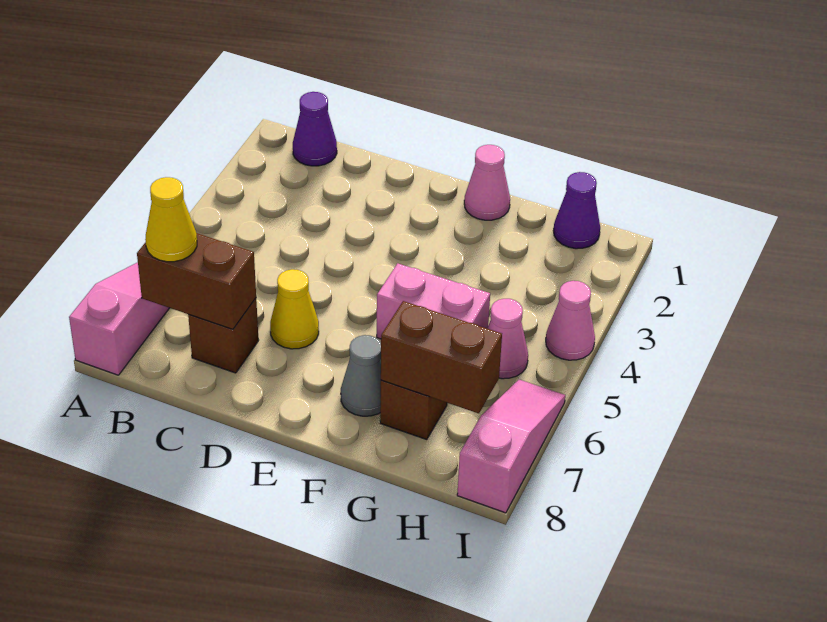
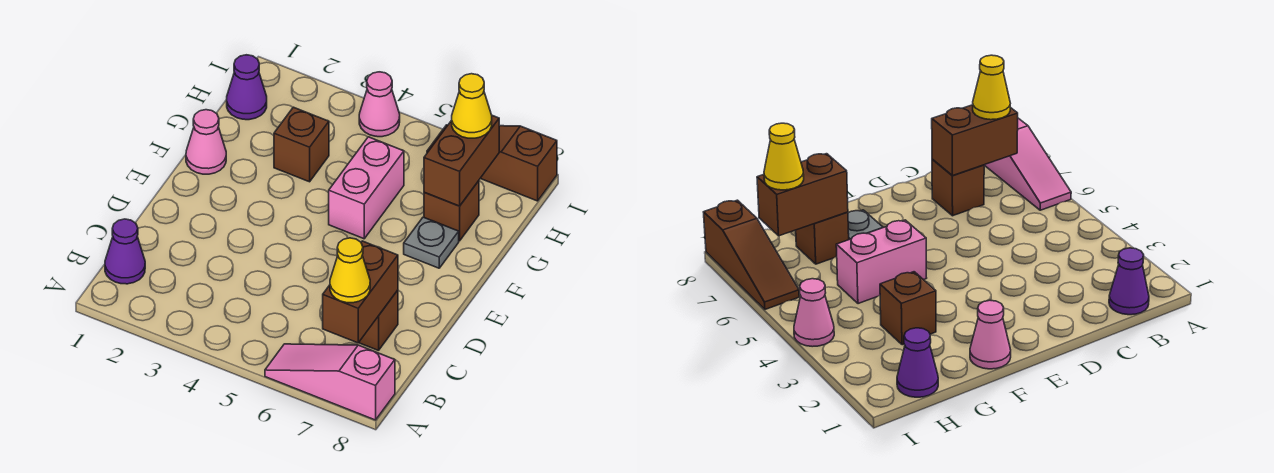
yellow cone D6 level 1 -> yellow cone H7 level 3
grey cone F7 level 1 -> grey plate F7 level 1
none -> brown brick G3 level 1
pink cone H5 level 1 -> none
pink slope I6:I8 level 1 top 8 -> brown slope I6:I8 level 1 top 8

